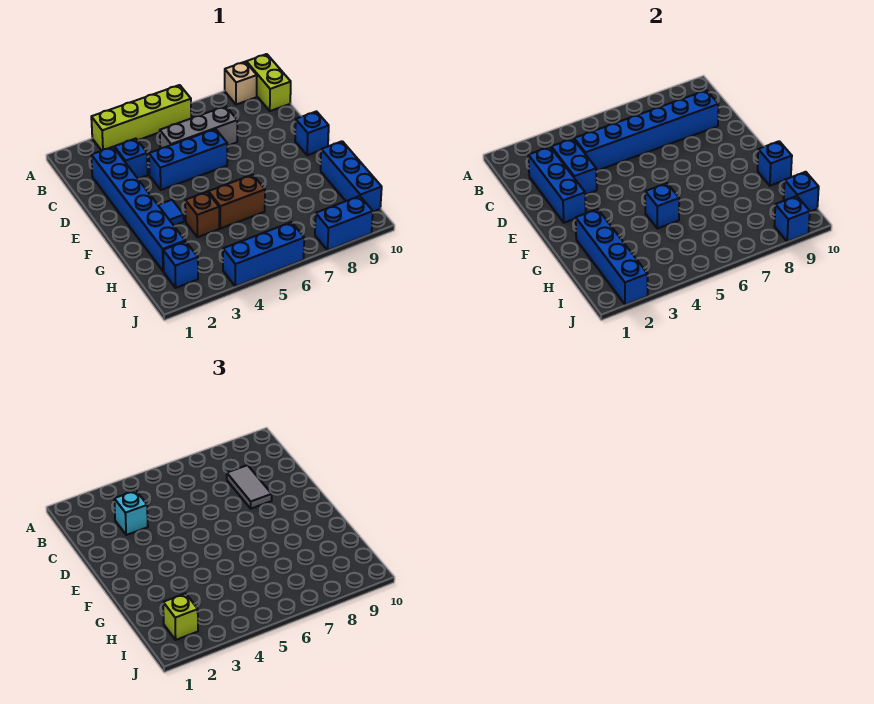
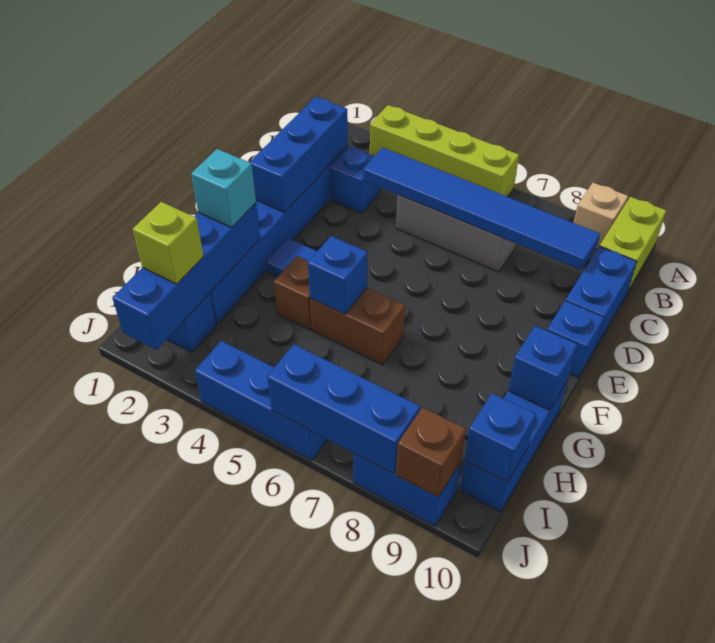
blue brick C3:D3 level 2 -> blue brick C10:D10 level 1
cyan brick C3 level 3 -> cyan brick G2 level 3
blue brick C4:C9 level 2 -> blue tile C4:C9 level 2
grey tile C8:D8 level 3 -> none
blue brick D4:D6 level 1 -> blue brick J6:J8 level 2
blue brick J9 level 2 -> brown brick J9 level 2

